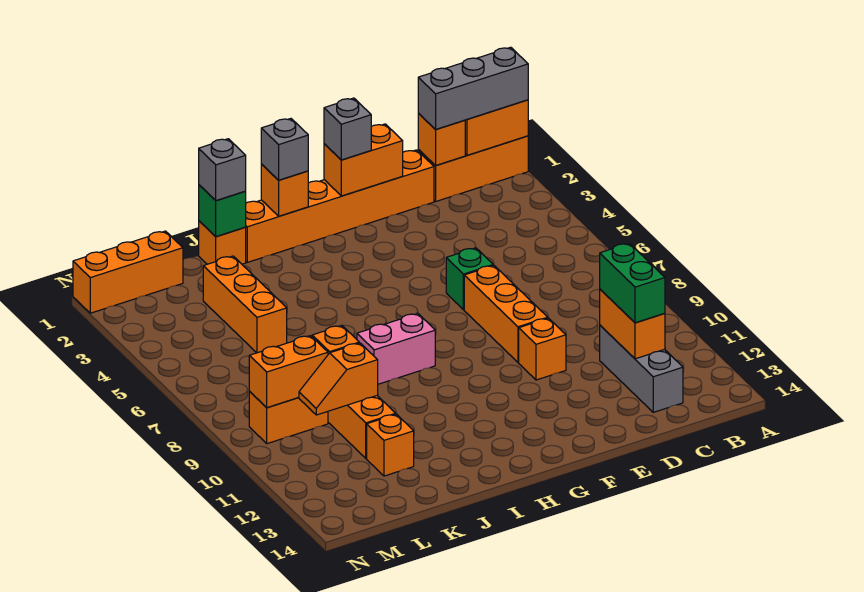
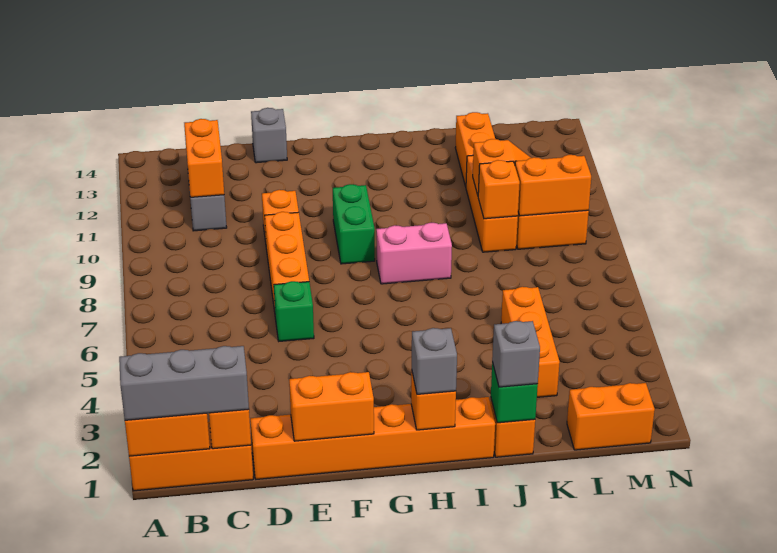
green brick C11:C12 level 3 -> green brick G9:G10 level 1
grey brick F1 level 3 -> grey brick E14 level 1
orange brick K12 level 1 -> orange brick K12:K13 level 1
orange brick L1:N1 level 1 -> orange brick L1:M1 level 1

